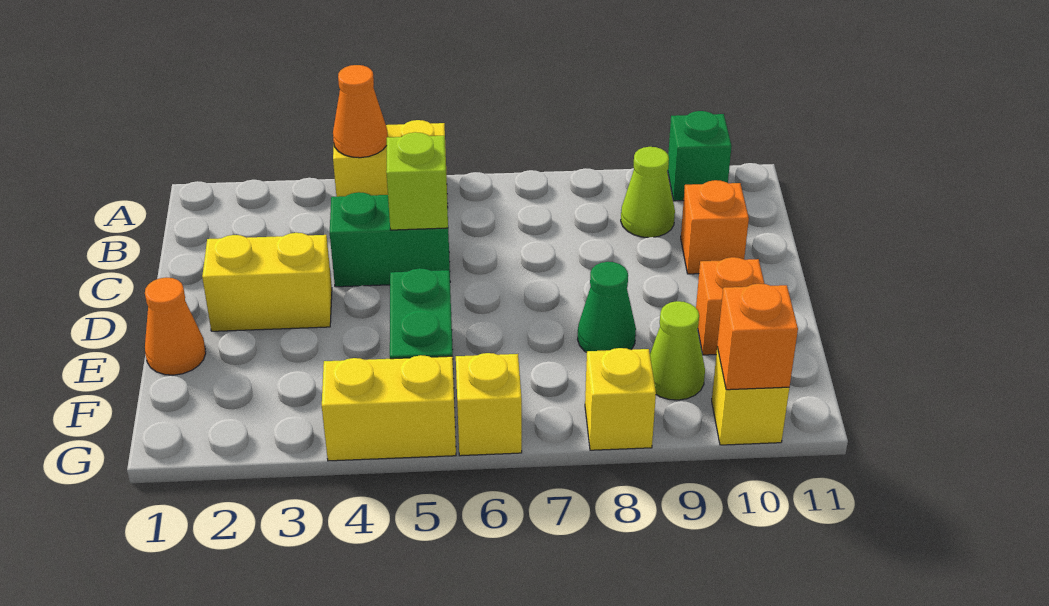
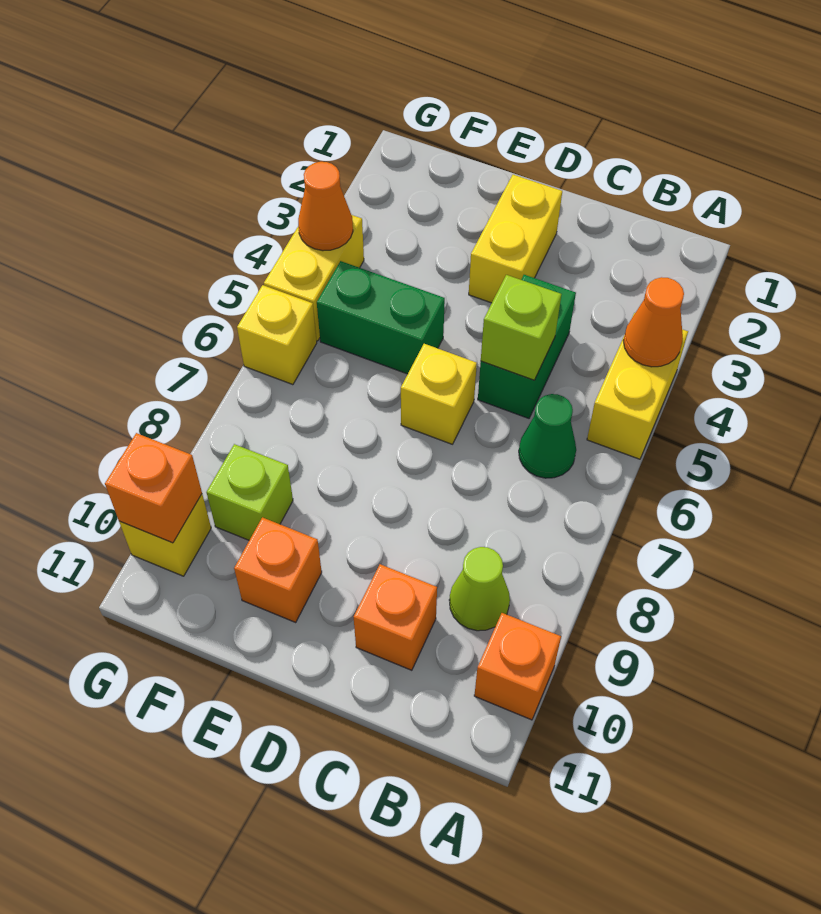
green brick A10 level 1 -> orange brick A10 level 1
orange cone E1 level 1 -> orange cone G4 level 2
green cone E8 level 1 -> green cone B6 level 1
lime cone F9 level 1 -> lime brick F9 level 1
yellow brick G8 level 1 -> yellow brick D6 level 1

